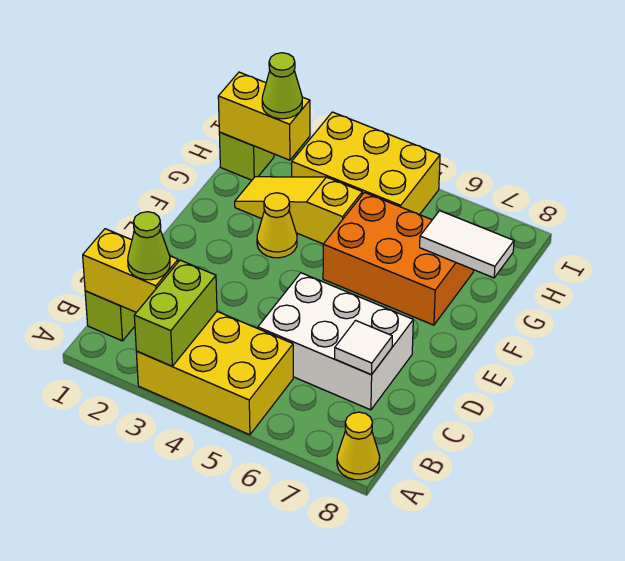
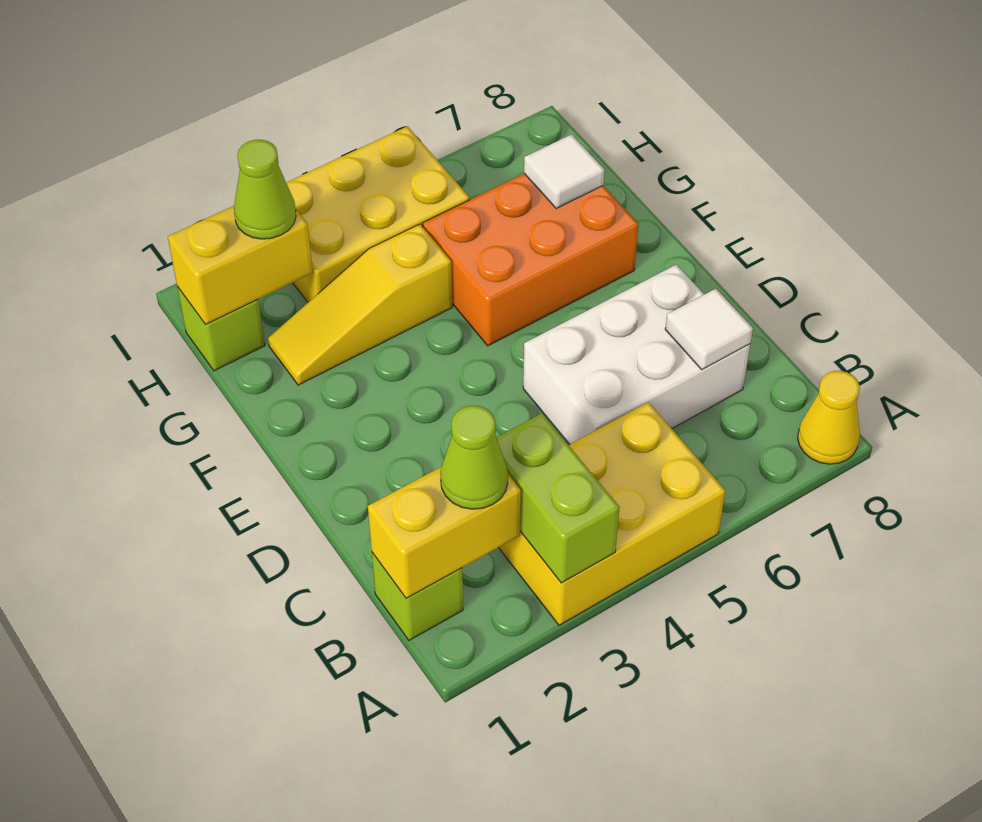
yellow cone F3 level 1 -> none
white tile G7:G8 level 2 -> white tile G7 level 2

